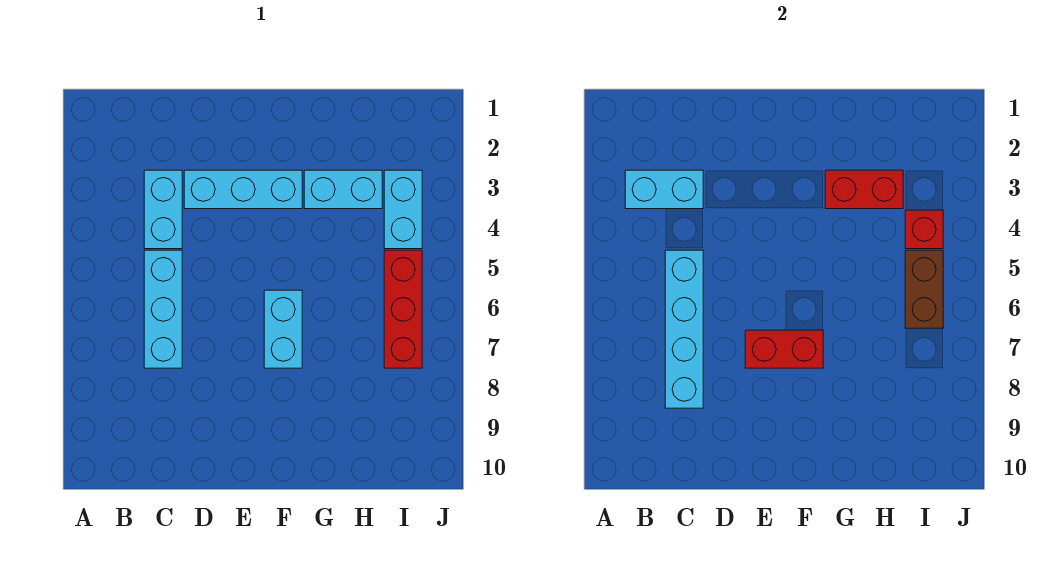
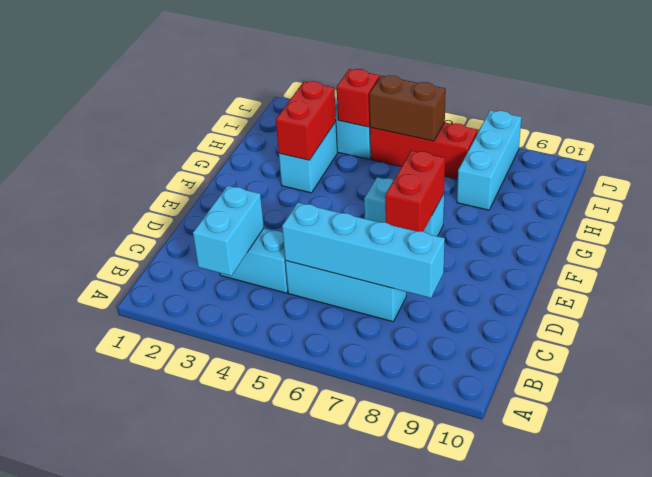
cyan brick D3:F3 level 1 -> cyan brick H8:J8 level 1

